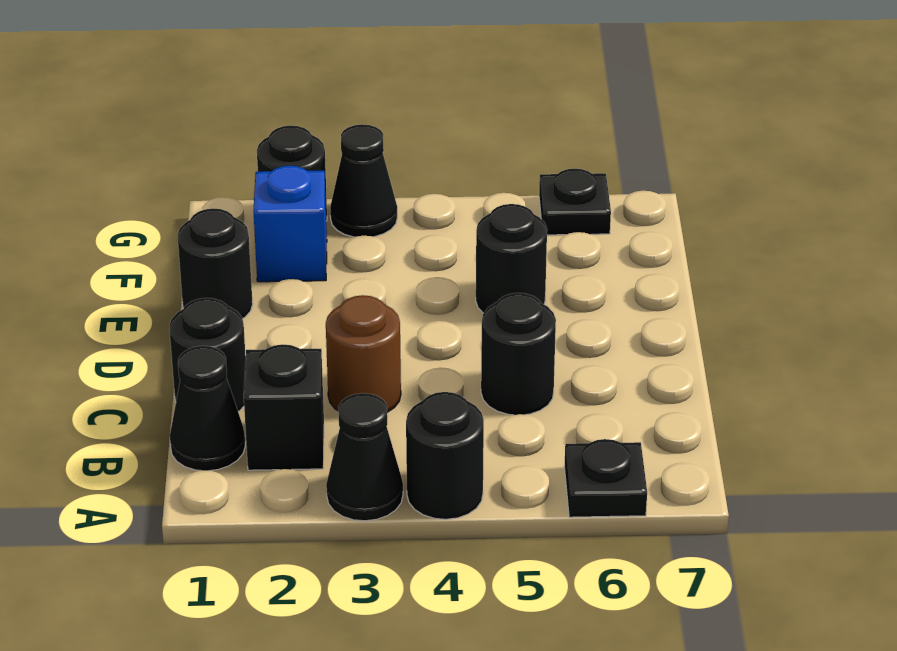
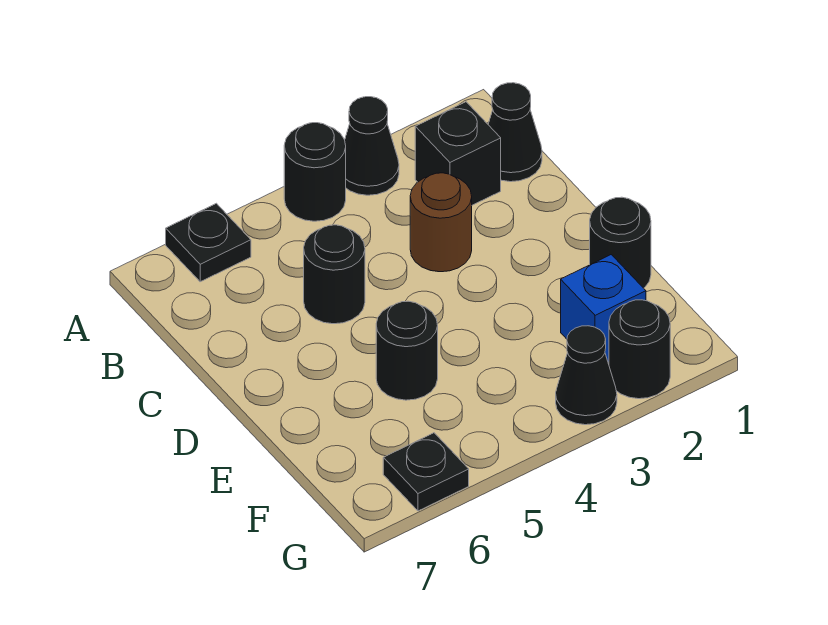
black round brick C1 level 1 -> none

